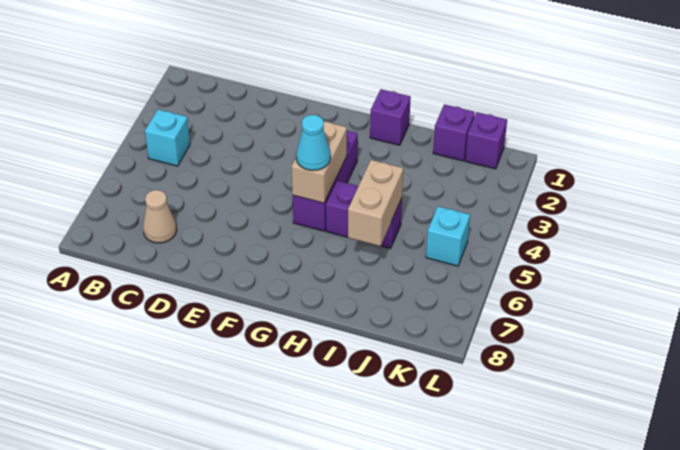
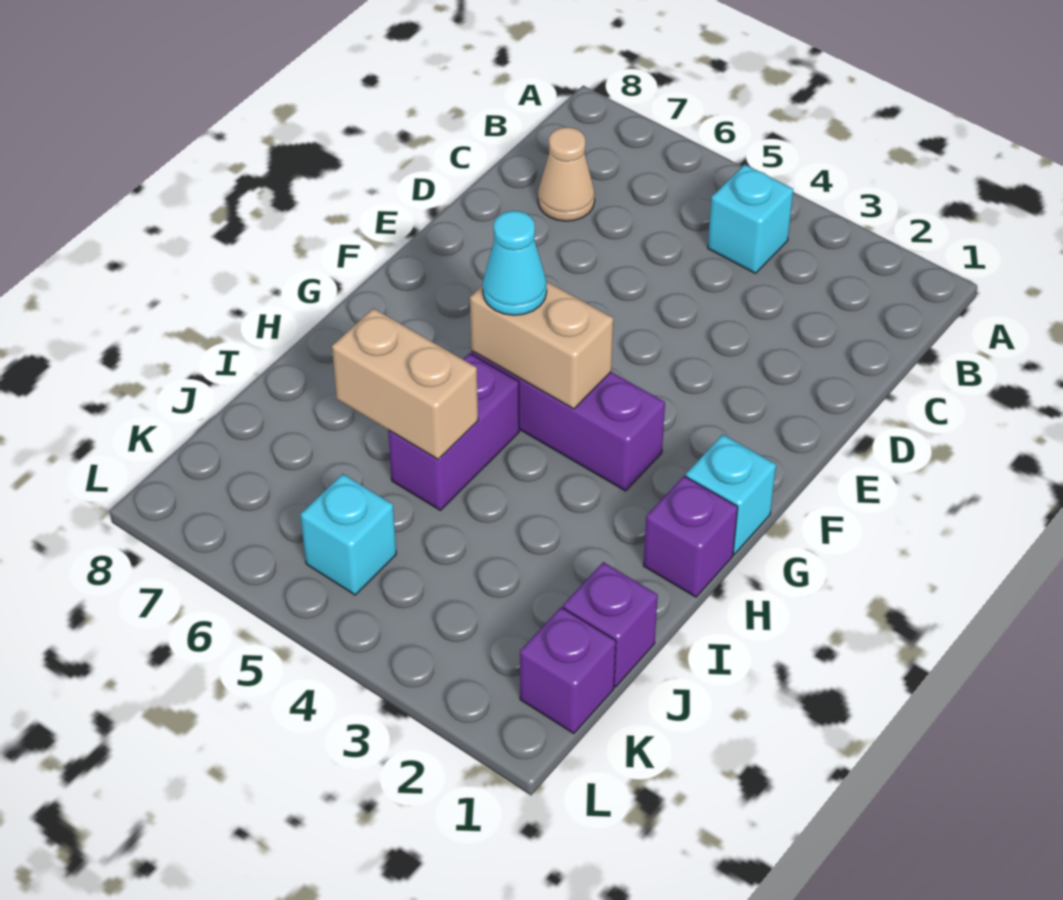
none -> cyan brick G1 level 1

